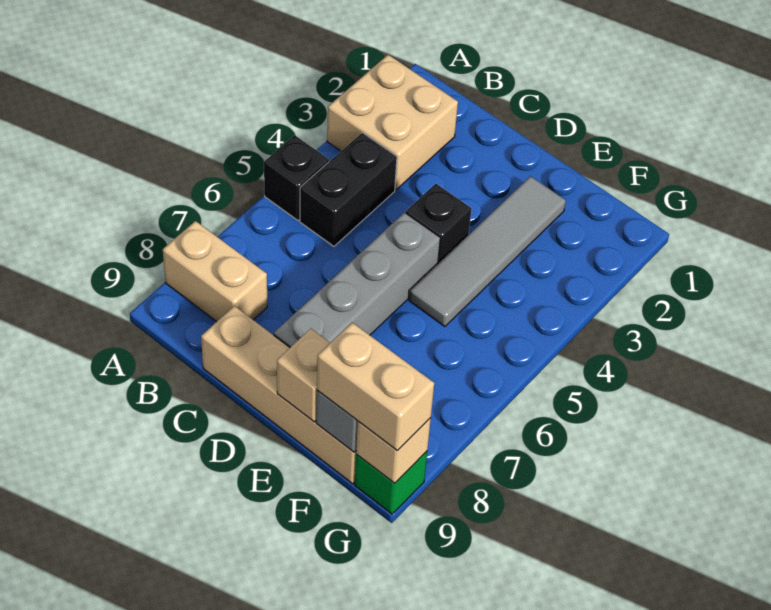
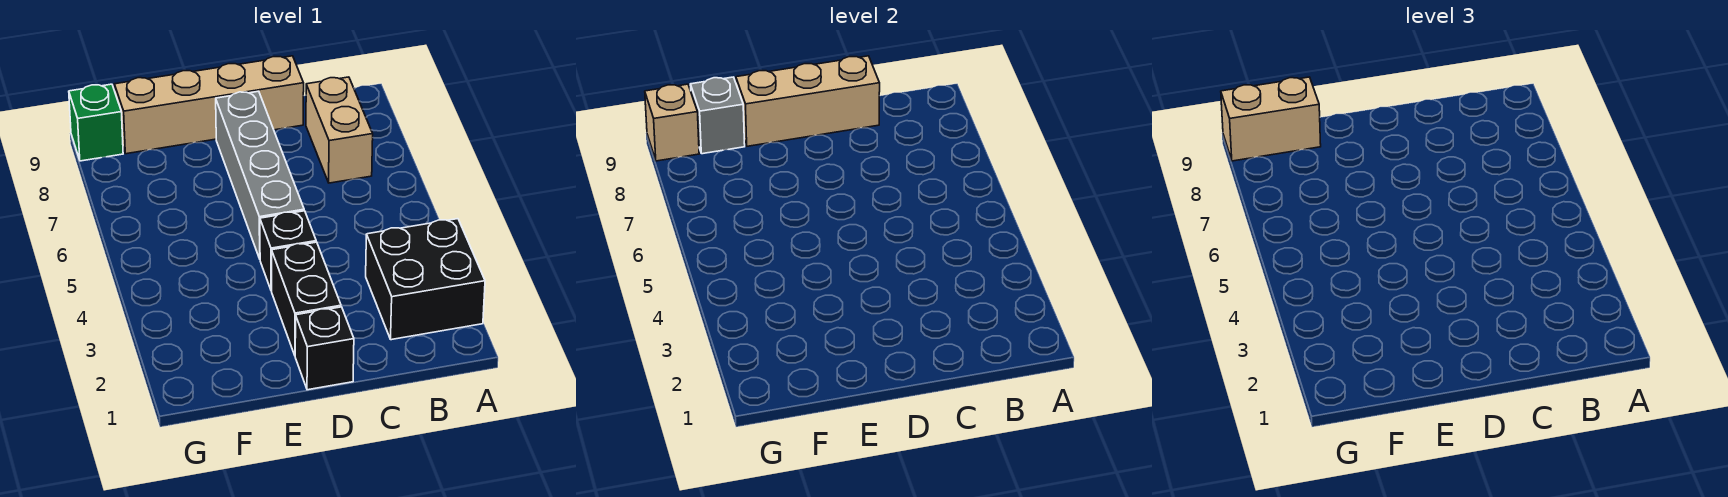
tan brick A2:B3 level 1 -> black brick A2:B3 level 1
black brick A5 level 1 -> black brick D1 level 1
tan brick A8:B8 level 1 -> tan brick B7:B8 level 1
black brick B4:B5 level 1 -> black brick D2:D3 level 1
grey tile E2:E5 level 1 -> none
tan brick E9 level 2 -> tan brick C9:E9 level 2

